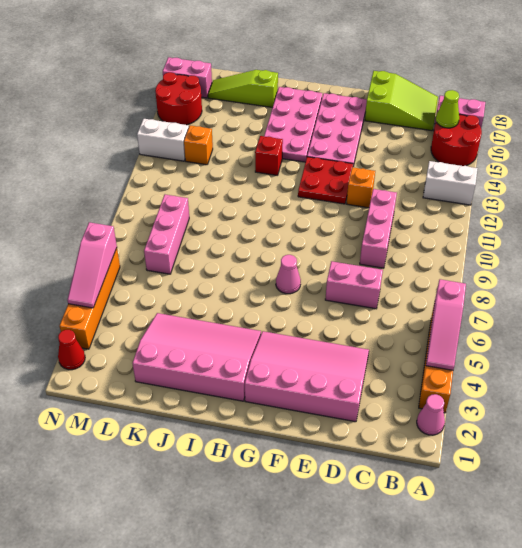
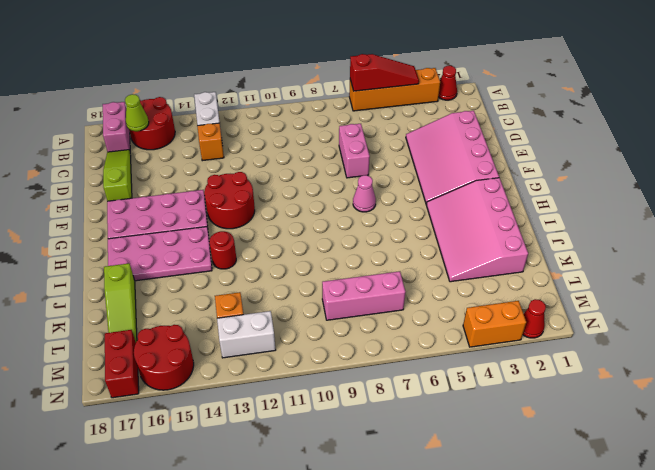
pink cone A2 level 1 -> red cone A2 level 1
pink slope A4:A6 level 2 top 6 -> red slope A4:A6 level 2 top 6
lime slope C17:E18 level 1 top E -> lime slope C17:E17 level 1 top E
pink brick D9:D11 level 1 -> none
orange brick E12 level 1 -> orange brick C13 level 1
red plate F12:G13 level 1 -> red round brick F12:G13 level 1
red brick I13 level 1 -> red round brick I13 level 1
white brick M13:N13 level 1 -> white brick M12:M13 level 1
pink brick M17:N17 level 1 -> red brick M17:N17 level 1
orange brick N3:N6 level 1 -> orange brick N3:N4 level 1
pink slope N4:N6 level 2 top 6 -> none

